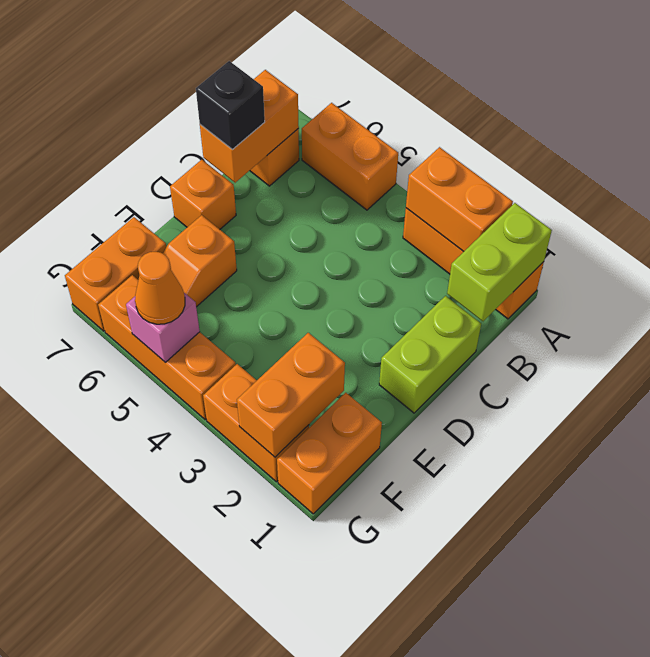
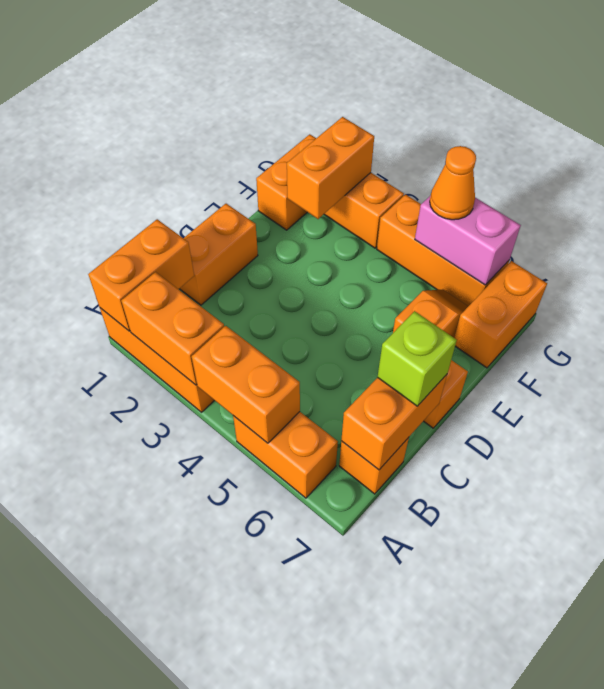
lime brick A1:B1 level 2 -> orange brick A1:B1 level 2
none -> orange brick A4:A5 level 2
lime brick C1:D1 level 1 -> orange brick C1:D1 level 1
black brick C7 level 3 -> lime brick C7 level 3
pink brick G5 level 2 -> pink brick G5:G6 level 2

